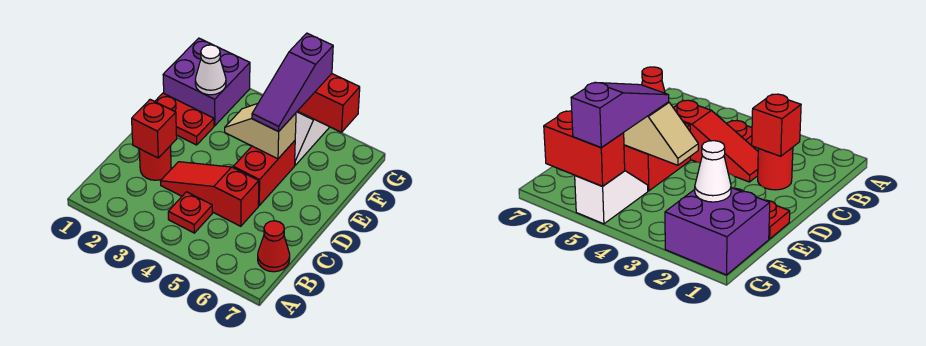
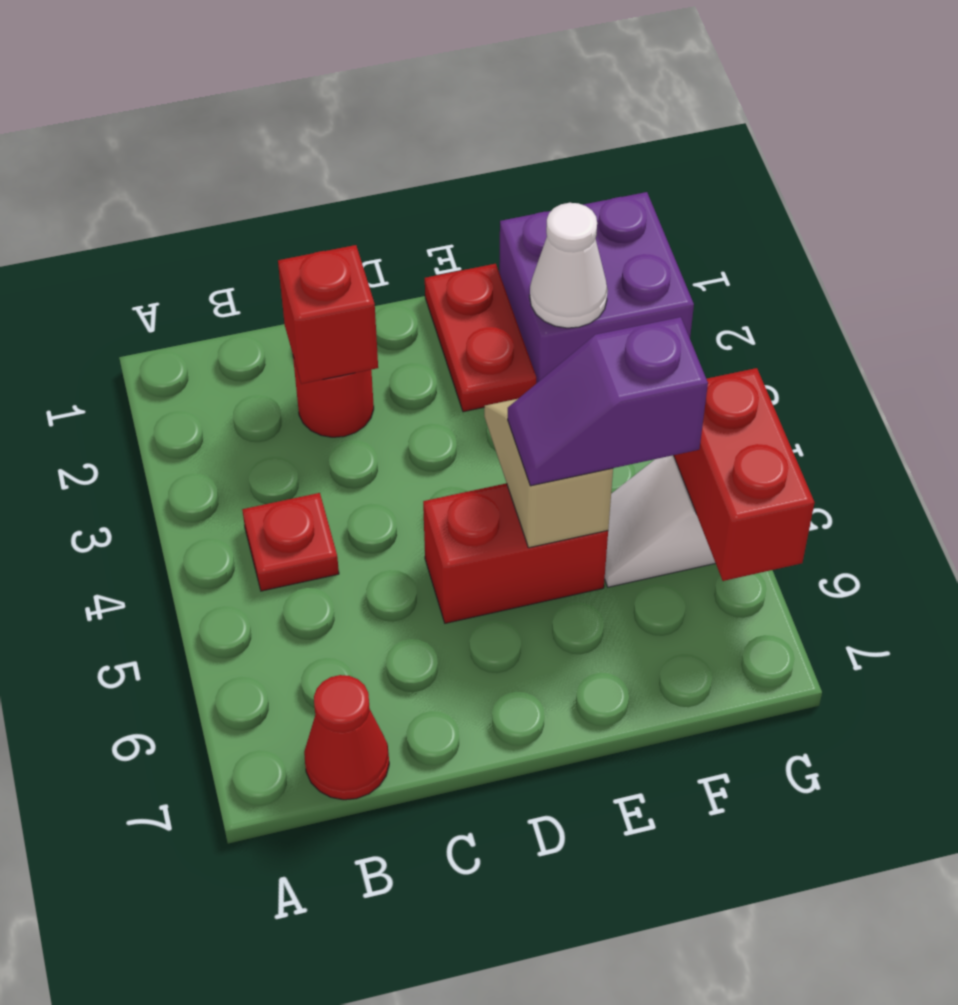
red slope C3:C5 level 1 top 5 -> none
purple slope E5:G5 level 3 top G -> purple slope E5:F5 level 3 top F

